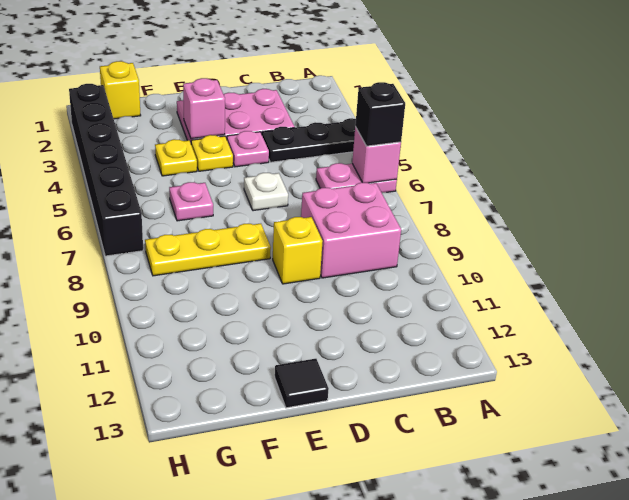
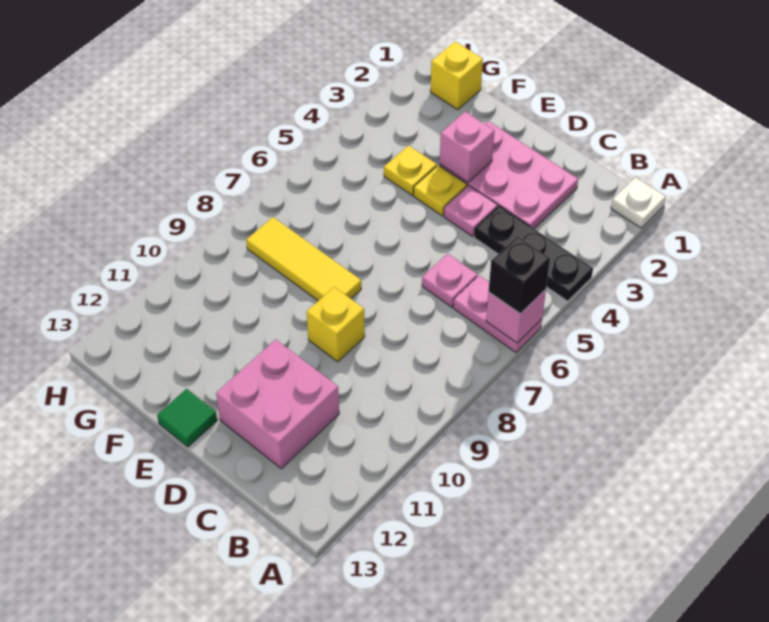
pink brick B8:C9 level 1 -> pink brick C11:D12 level 1
white plate D6 level 1 -> white plate A1 level 1
yellow plate E8:G8 level 1 -> yellow tile E8:G8 level 1
black tile E13 level 1 -> green tile E13 level 1
pink plate F6 level 1 -> pink plate C6 level 1
black brick H2:H7 level 1 -> none

